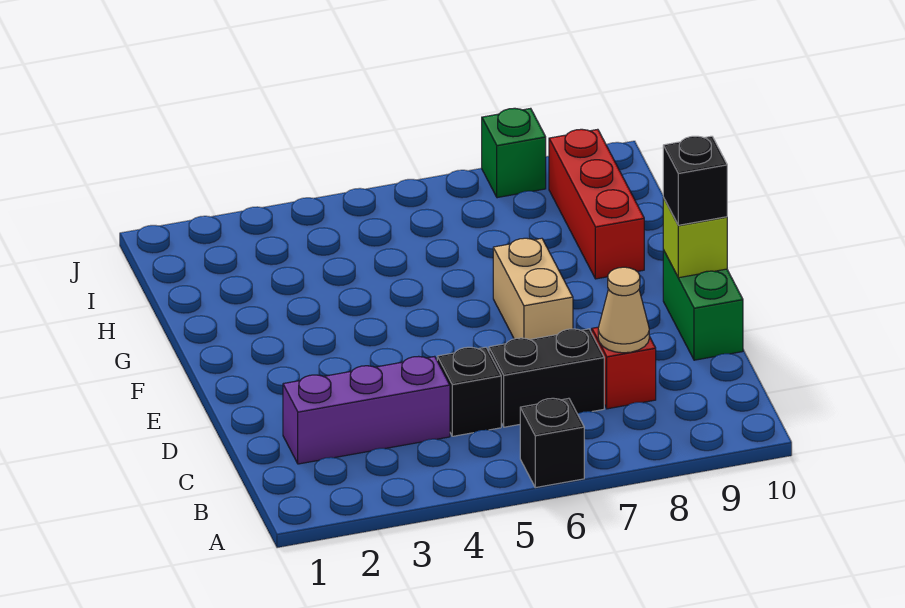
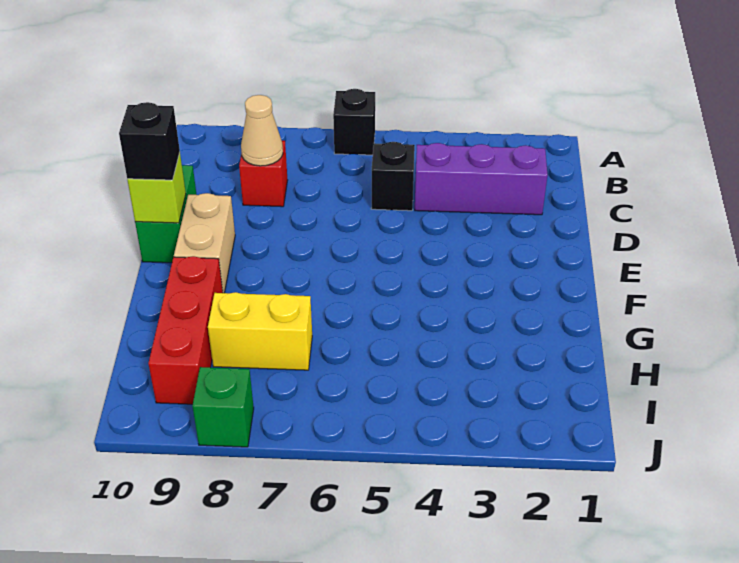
black brick C6:C7 level 1 -> none
tan brick E7:F7 level 1 -> tan brick E9:F9 level 1
none -> yellow brick H7:H8 level 1

